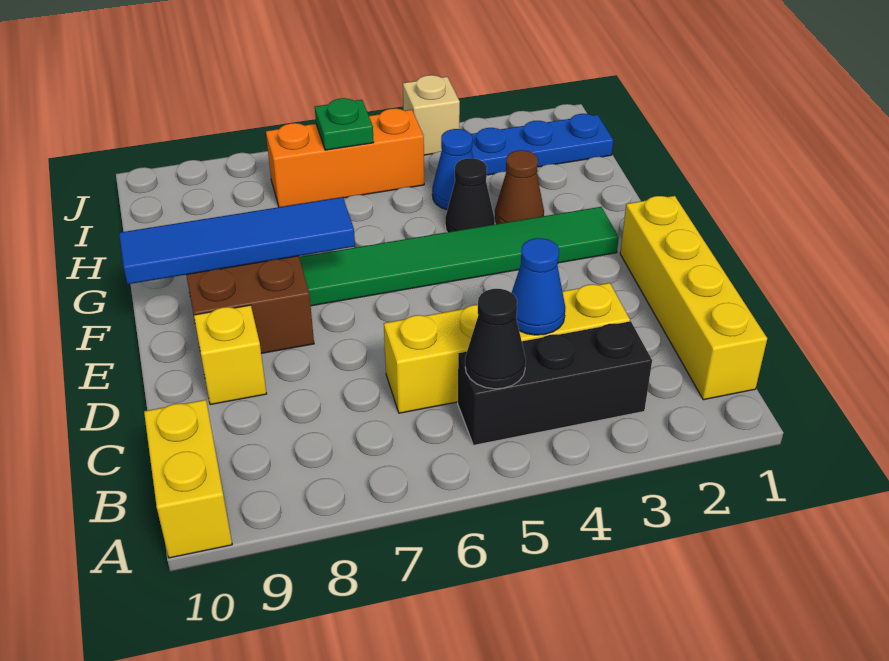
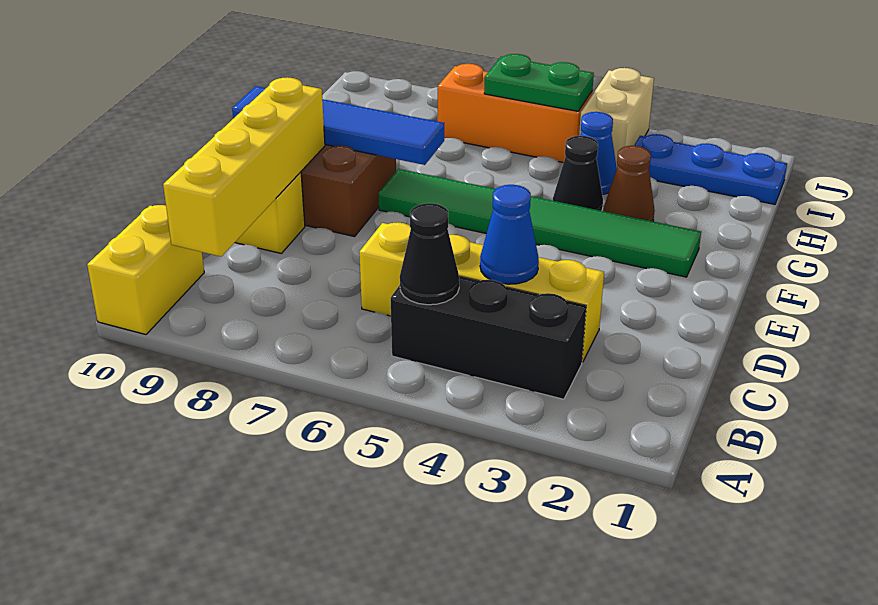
yellow brick B1:E1 level 1 -> yellow brick B9:E9 level 2
green plate I6 level 2 -> green plate I5:I6 level 2
tan brick J4 level 1 -> tan brick I4:J4 level 1

